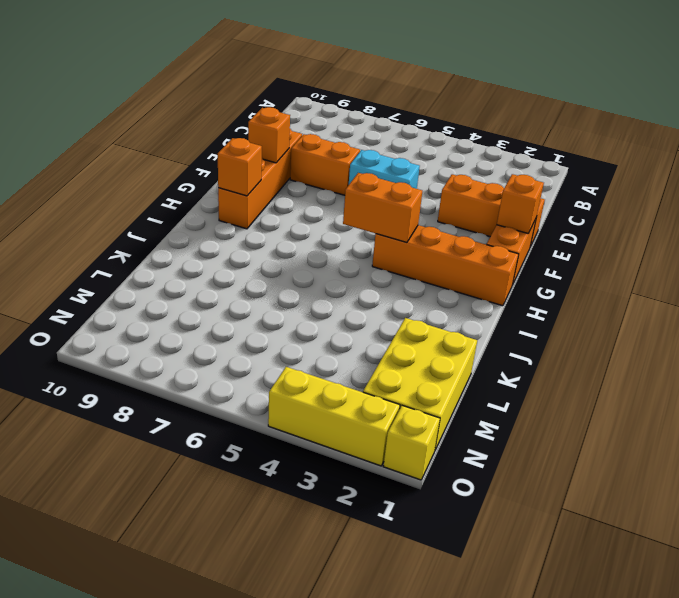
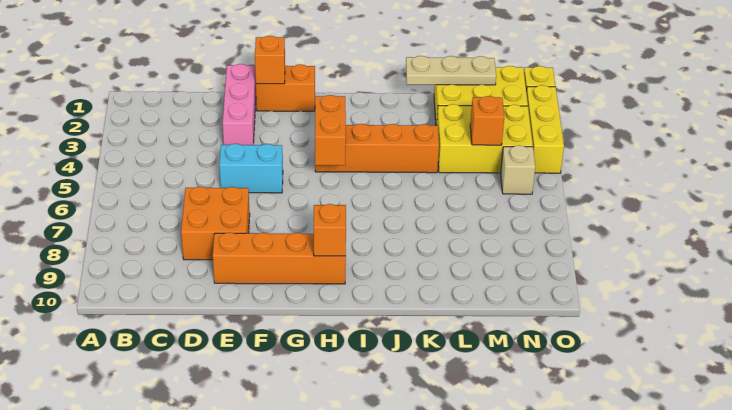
orange brick E1:E3 level 1 -> pink brick E1:E3 level 1
cyan brick E5:E6 level 1 -> cyan brick E5:F5 level 1
orange brick E7:E8 level 1 -> orange brick D7:E8 level 1
orange brick F9 level 2 -> orange brick M4 level 2
orange brick H1:H4 level 1 -> orange brick H4:K4 level 1
none -> tan plate K1:M1 level 2
none -> yellow brick L3:N4 level 1
none -> tan brick N5 level 1

